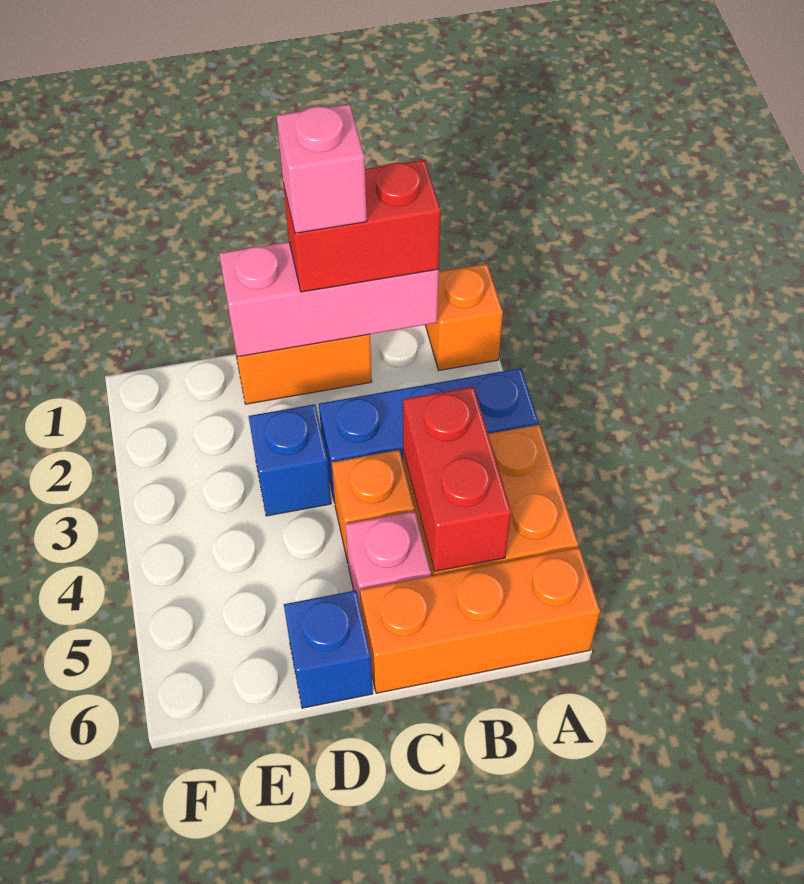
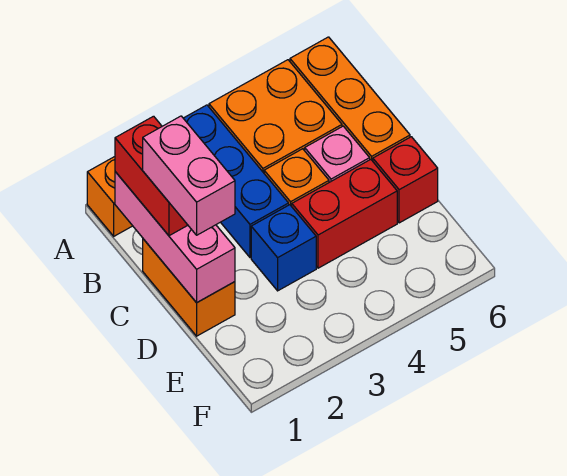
red brick B4:B5 level 2 -> red brick D4:D5 level 1
pink brick C1 level 4 -> pink brick C1:D1 level 4
blue brick D6 level 1 -> red brick D6 level 1

